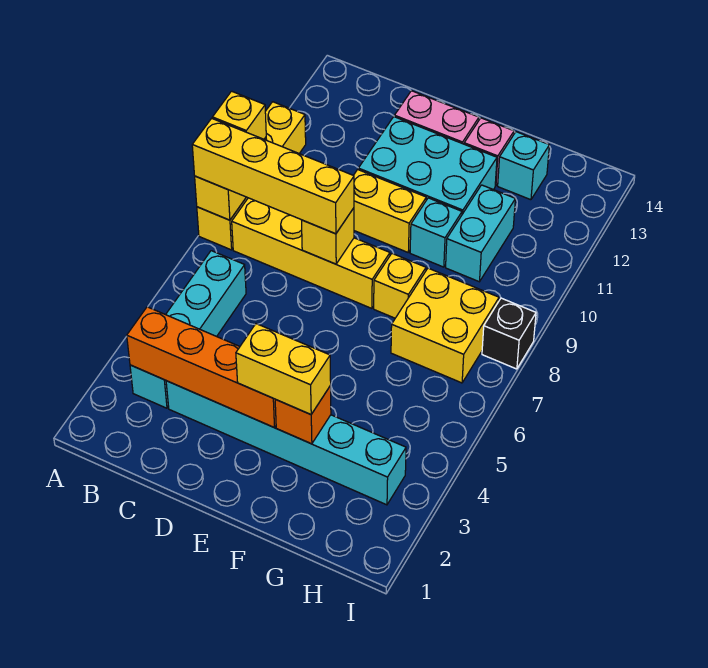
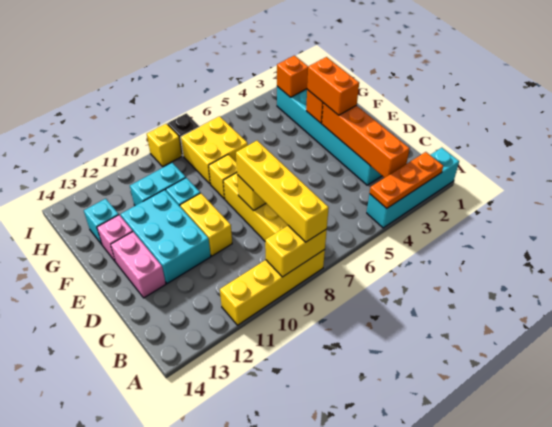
none -> orange plate A2:A4 level 2
yellow brick A9 level 3 -> yellow brick I9 level 1
cyan brick B3:B6 level 1 -> cyan brick A1:A4 level 1
yellow brick E3:F3 level 3 -> orange brick E3:F3 level 3
none -> orange brick H3 level 2

